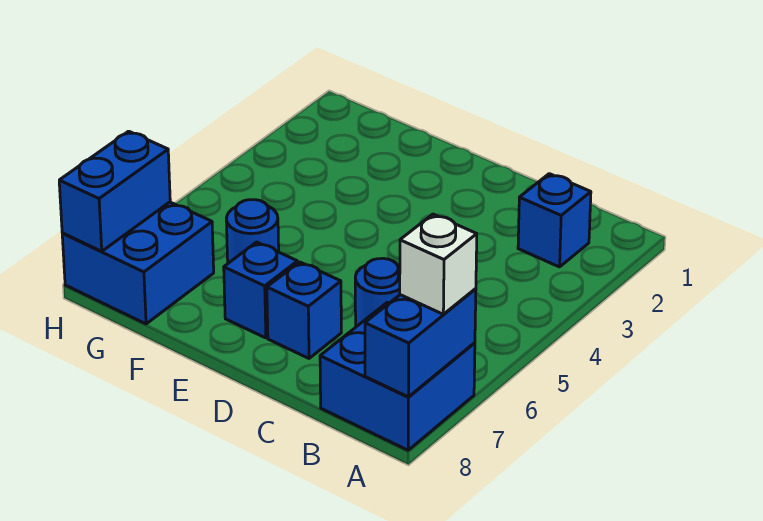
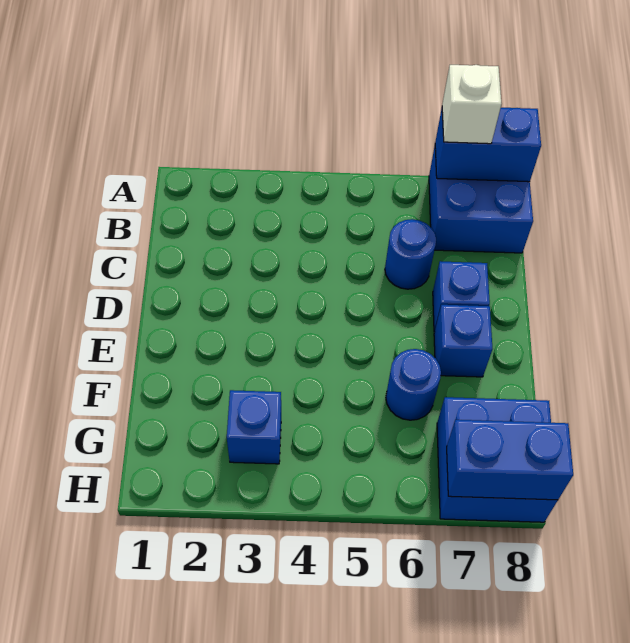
blue brick B2 level 1 -> blue brick G3 level 1

